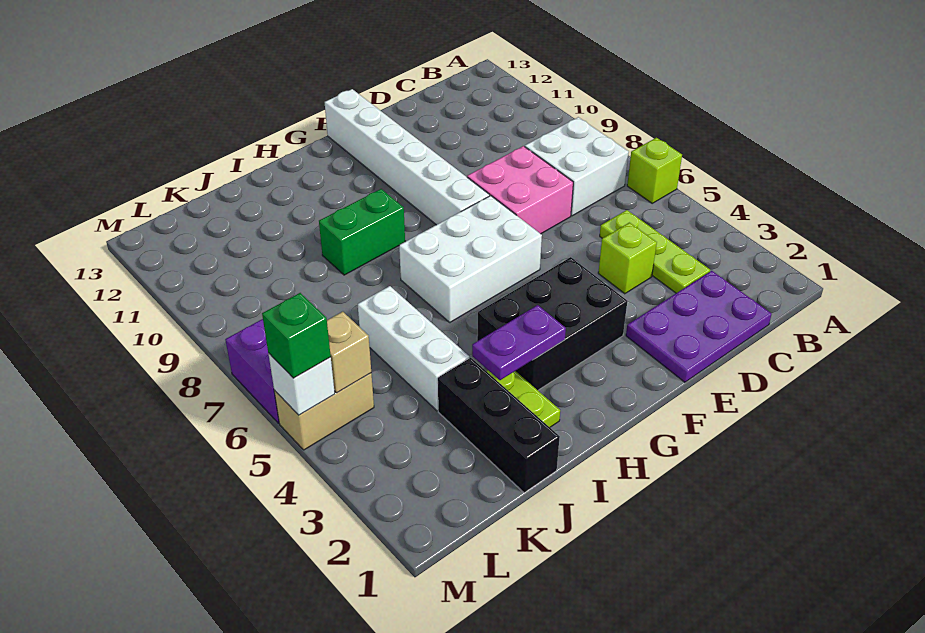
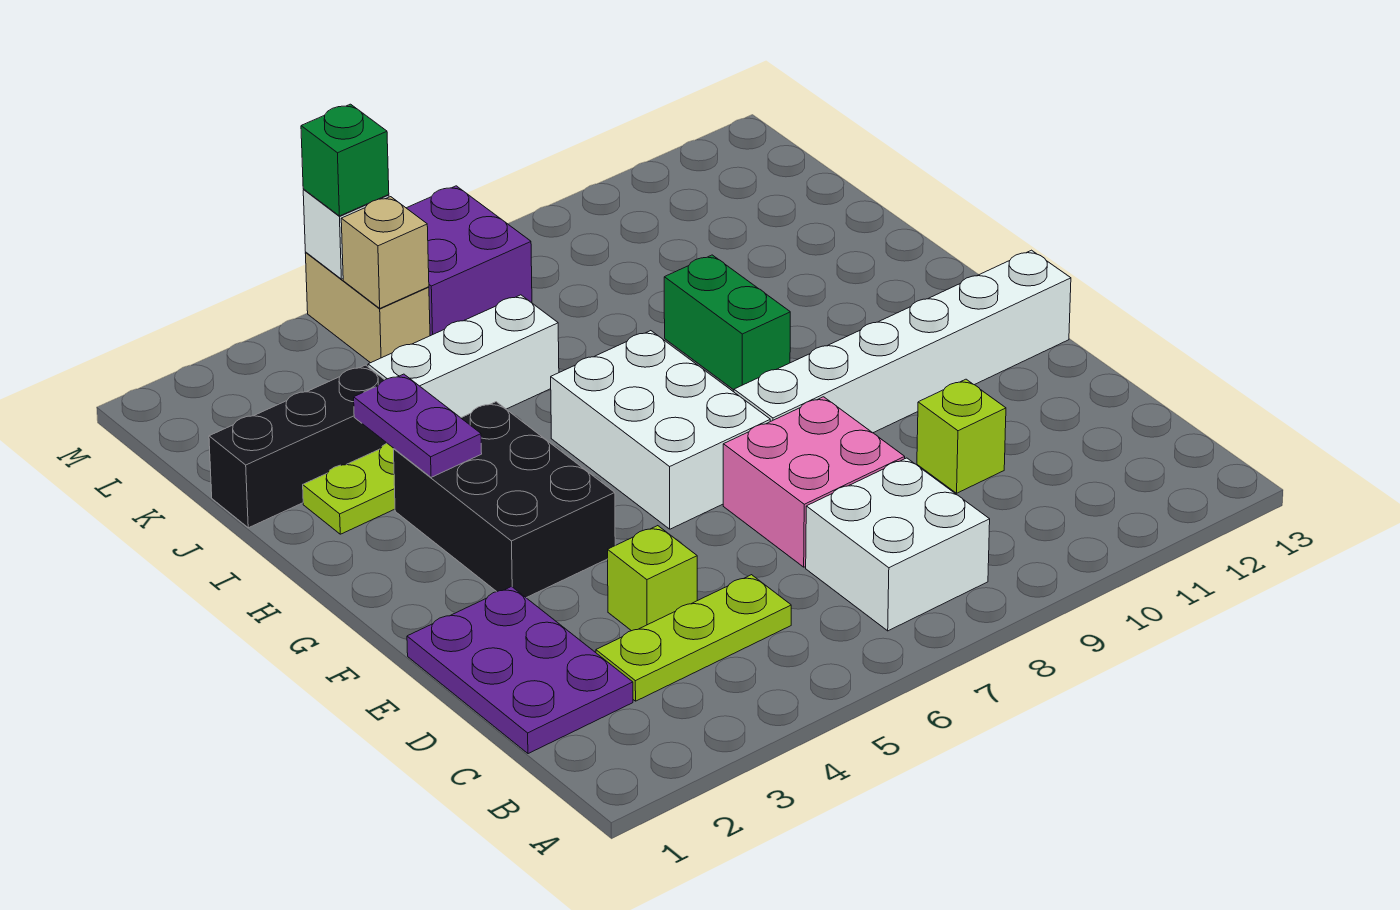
lime brick A6 level 1 -> lime brick D10 level 1

